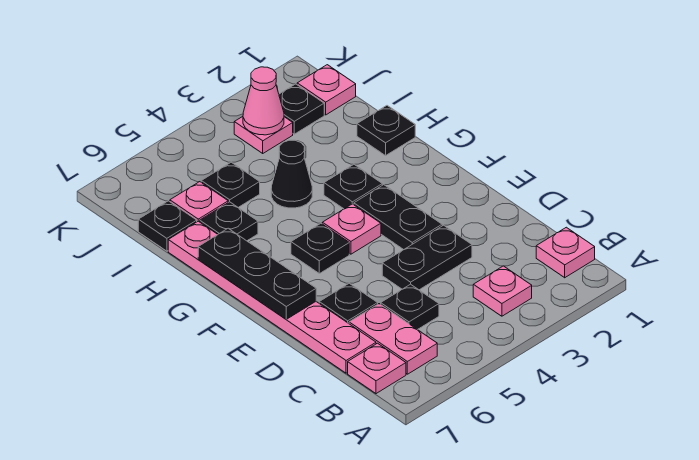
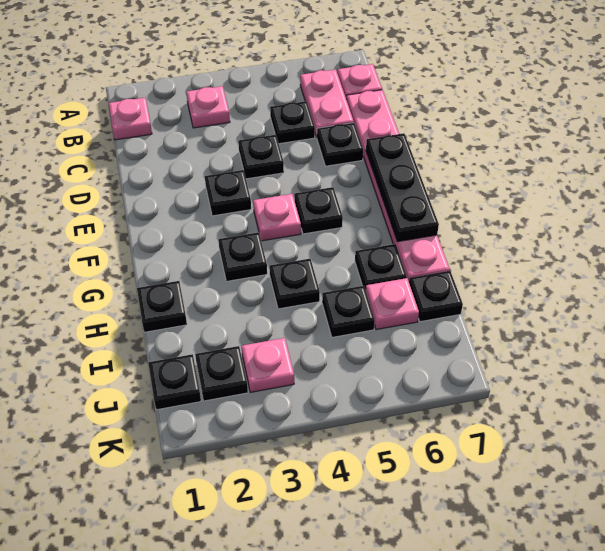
black plate D3:D4 level 1 -> black plate D4 level 1
black plate E3:F3 level 1 -> black plate E3 level 1
black cone H4 level 1 -> black plate H4 level 1
pink plate J1 level 1 -> black plate J1 level 1
pink cone J3 level 2 -> none

